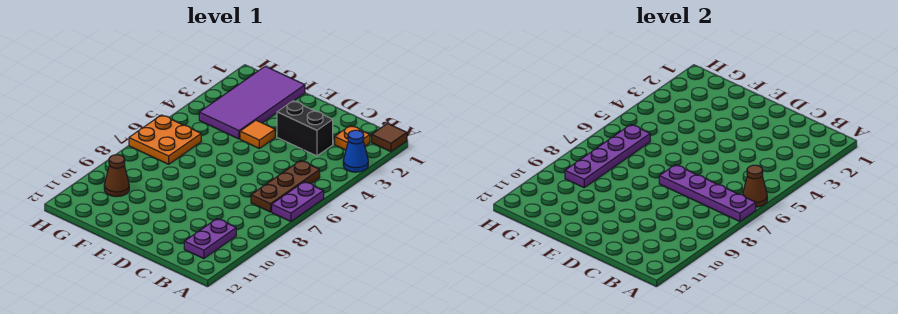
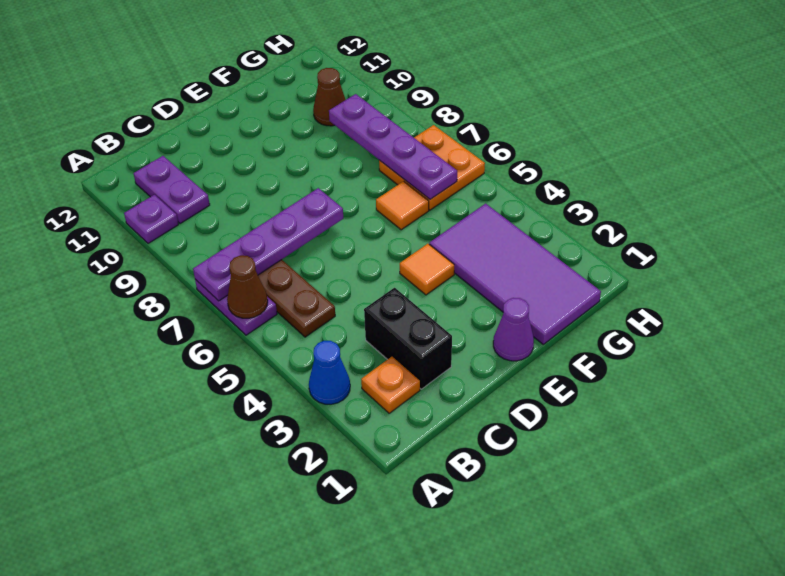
brown tile A1 level 1 -> none
none -> purple plate A10 level 1
black brick C3:D3 level 1 -> black brick C2:C3 level 1
none -> purple cone E1 level 1
none -> orange tile F6 level 1

